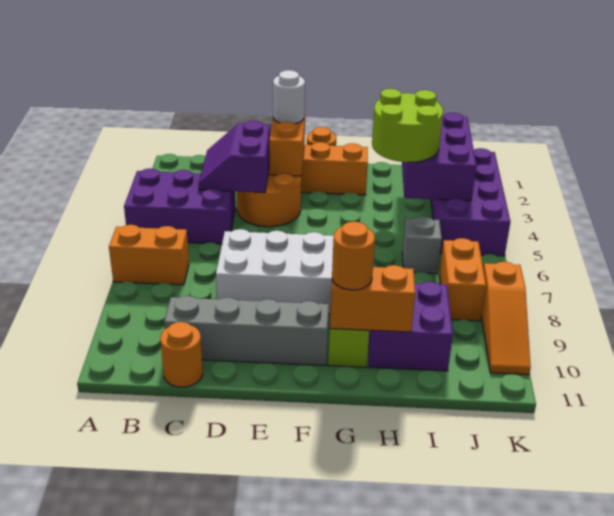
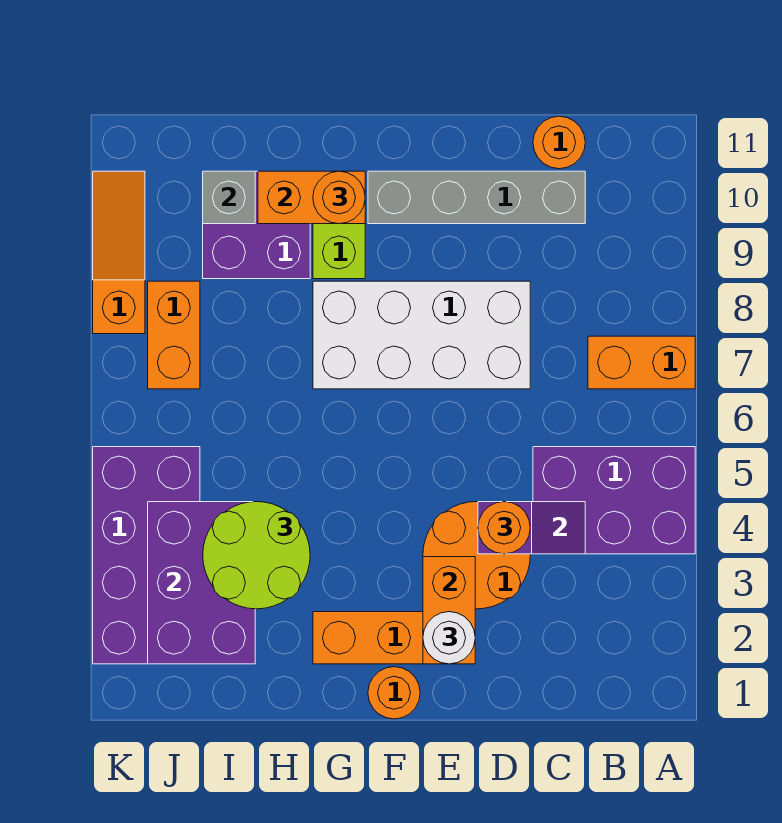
purple slope C3:D4 level 2 top D -> purple slope C4:D4 level 2 top D
none -> orange round brick D4 level 3
grey brick I6 level 1 -> grey brick I10 level 2

